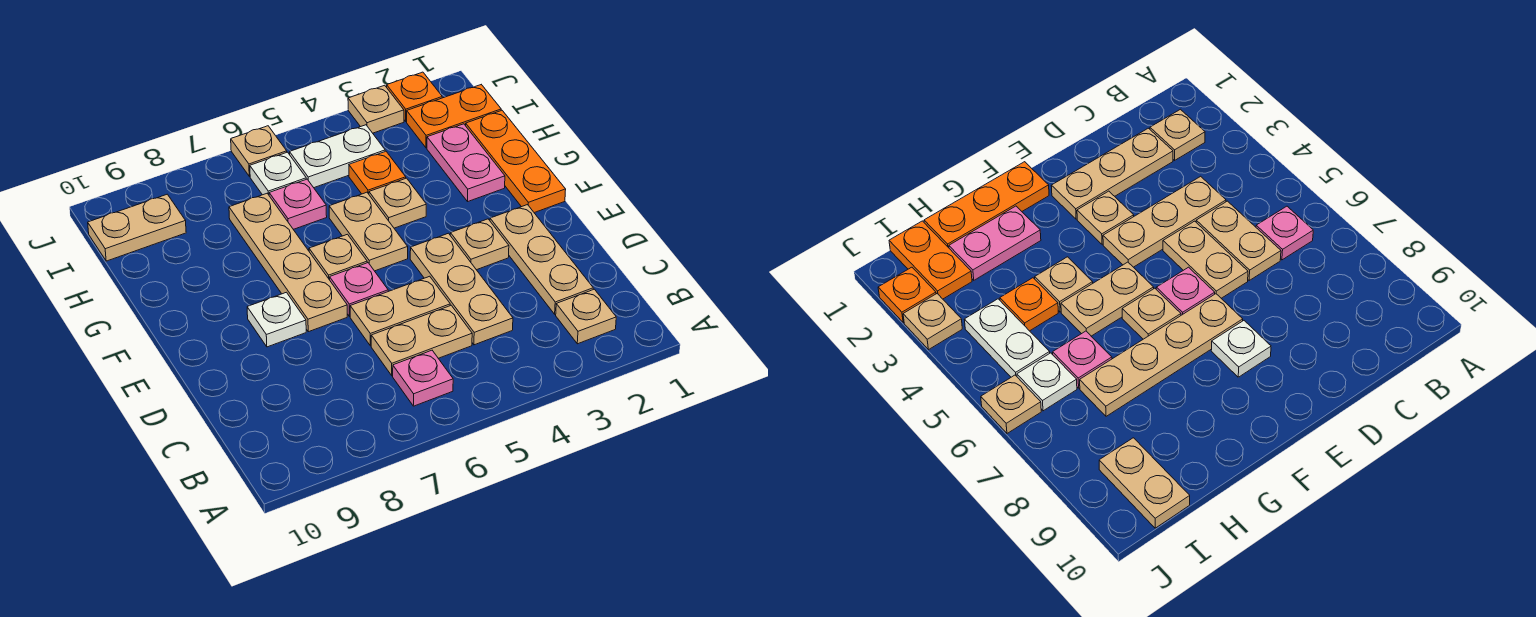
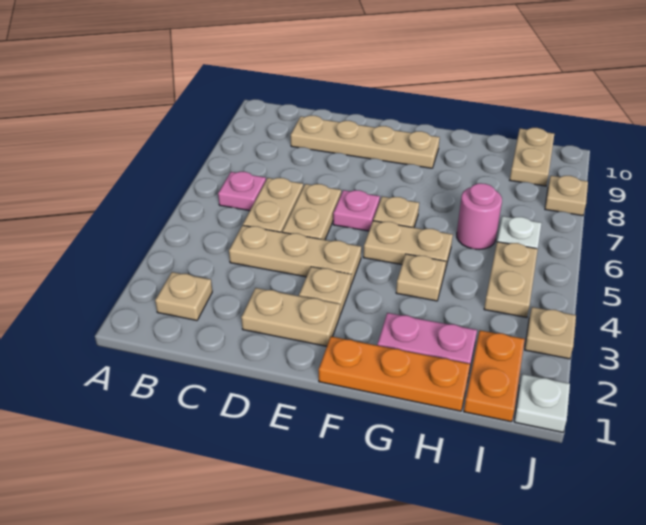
tan plate C2:E2 level 1 -> tan plate D2:E2 level 1
tan plate E7:H7 level 1 -> tan plate C9:F9 level 1
white plate E8 level 1 -> white plate J1 level 1
orange plate H4 level 1 -> none
pink plate H6 level 1 -> pink round brick H6 level 1
white plate I4:I5 level 1 -> tan plate I4:I5 level 1
orange plate J2 level 1 -> none
tan plate J6 level 1 -> tan plate J8 level 1

